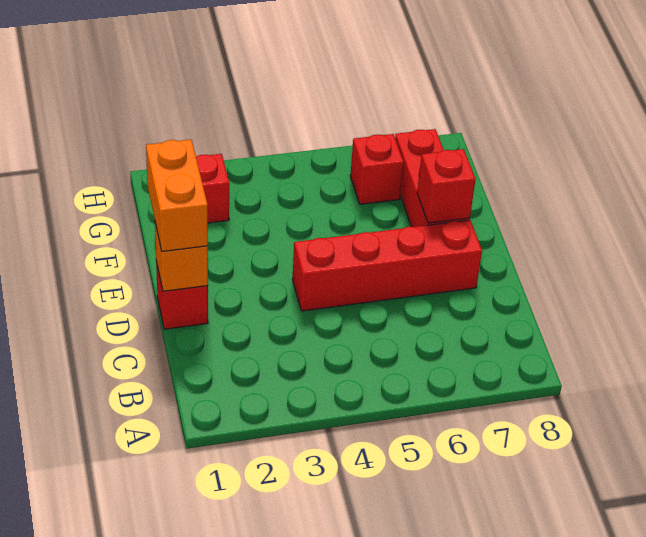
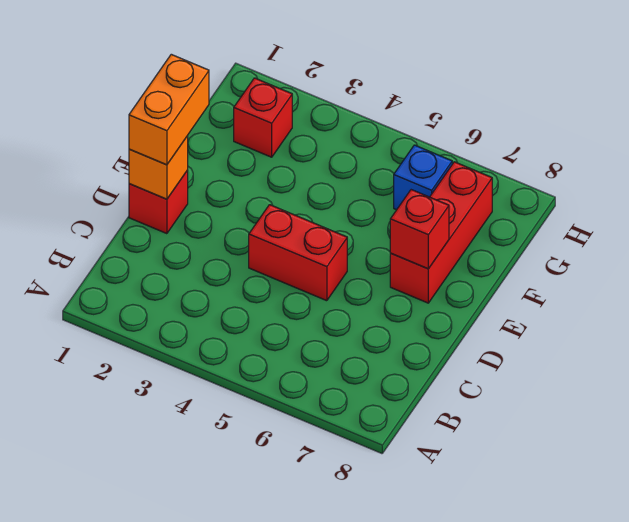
red brick D4:D7 level 1 -> red brick D4:D5 level 1
red brick G6 level 1 -> blue brick G6 level 1

